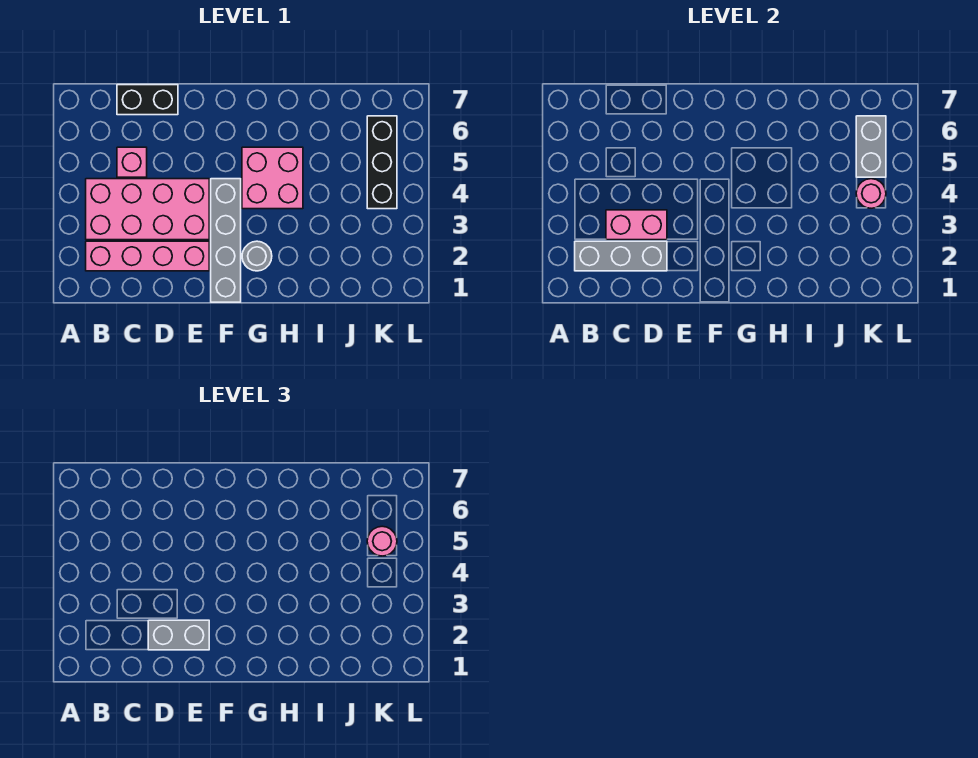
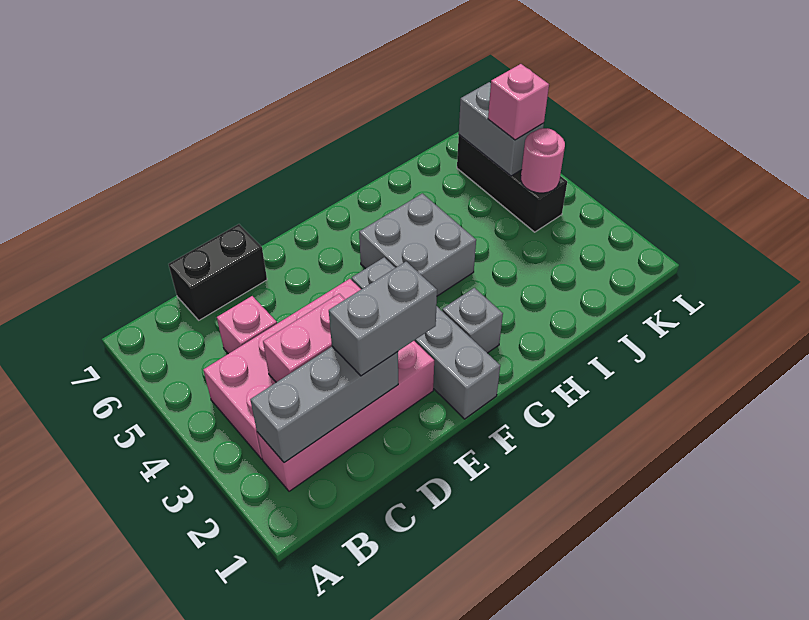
grey round brick G2 level 1 -> grey brick G2 level 1
pink brick G4:H5 level 1 -> grey brick G4:H5 level 1
pink round brick K5 level 3 -> pink brick K5 level 3

